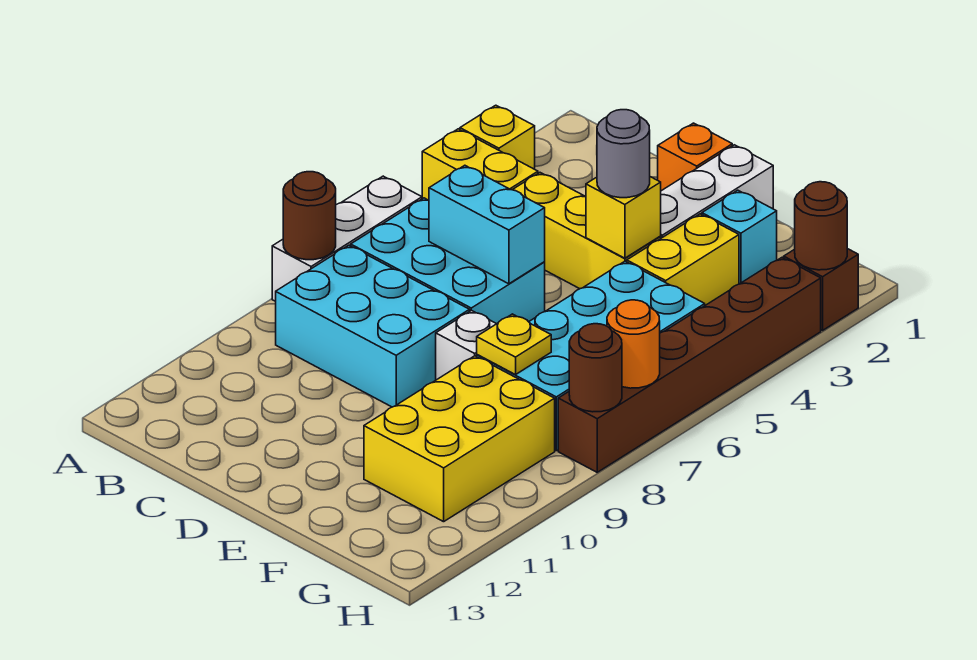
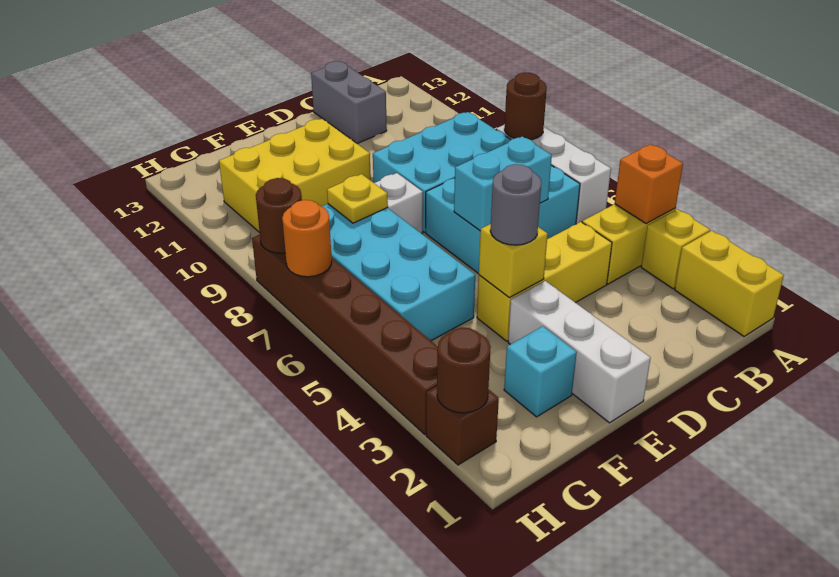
none -> grey brick C12:C13 level 1
orange brick D1 level 1 -> orange brick A4 level 2
yellow brick F3:F4 level 1 -> yellow brick A1:A2 level 1
yellow brick F9:G11 level 1 -> yellow brick E10:G11 level 1

